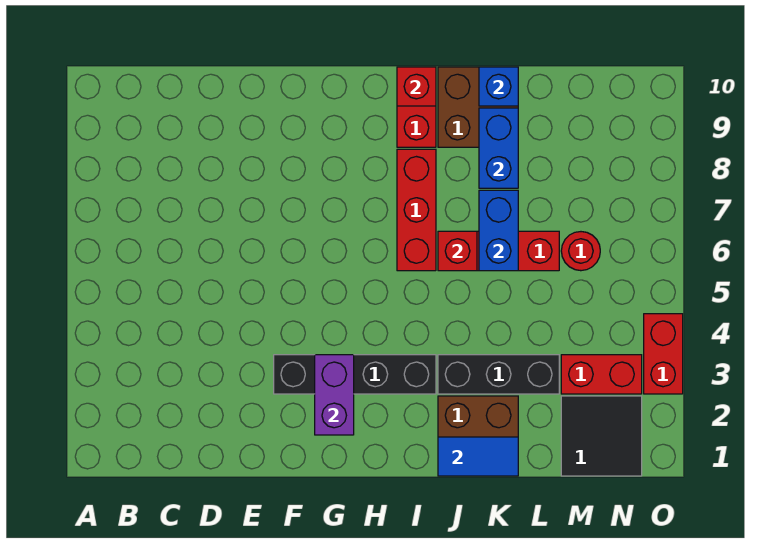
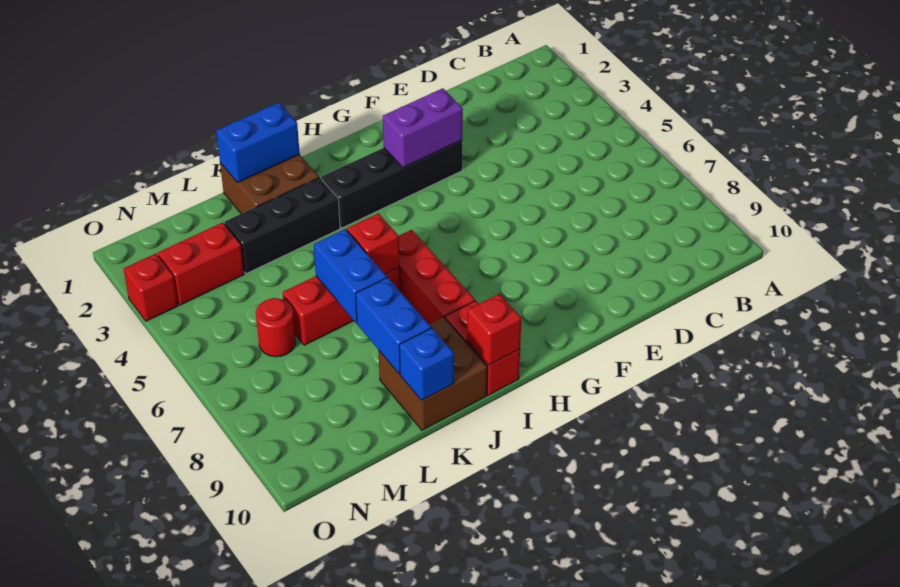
purple brick G2:G3 level 2 -> purple brick F3:G3 level 2
blue tile J1:K1 level 2 -> blue brick J1:K1 level 2
black tile M1:N2 level 1 -> none
red brick O3:O4 level 1 -> red brick O3 level 1

